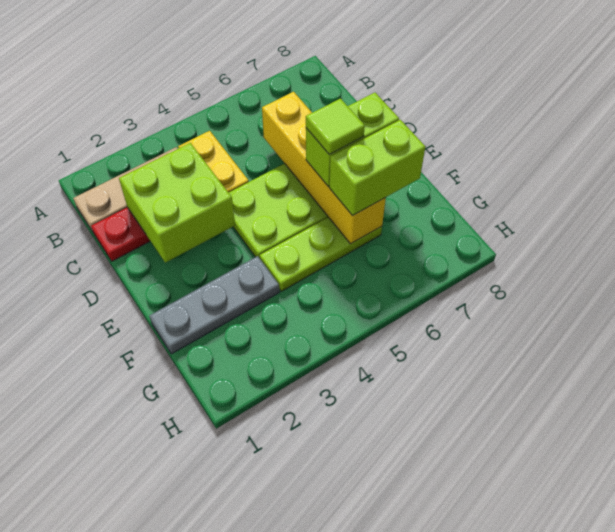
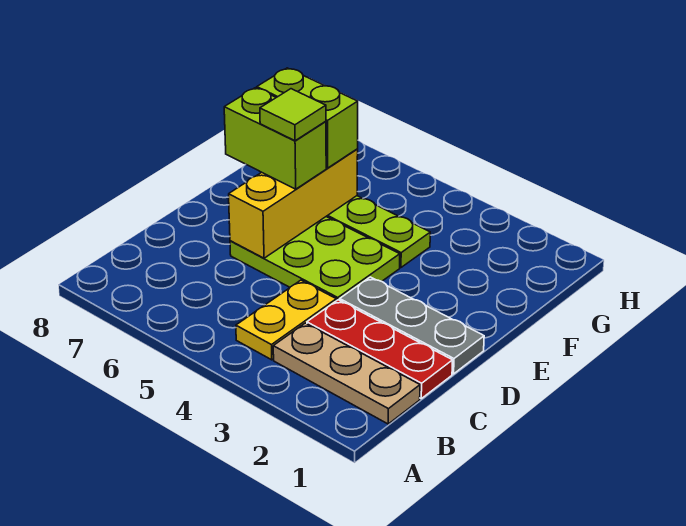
lime brick C2:D3 level 2 -> none
yellow brick C6:F6 level 2 -> yellow brick D6:F6 level 2
grey plate F1:F3 level 1 -> grey plate D1:D3 level 1

